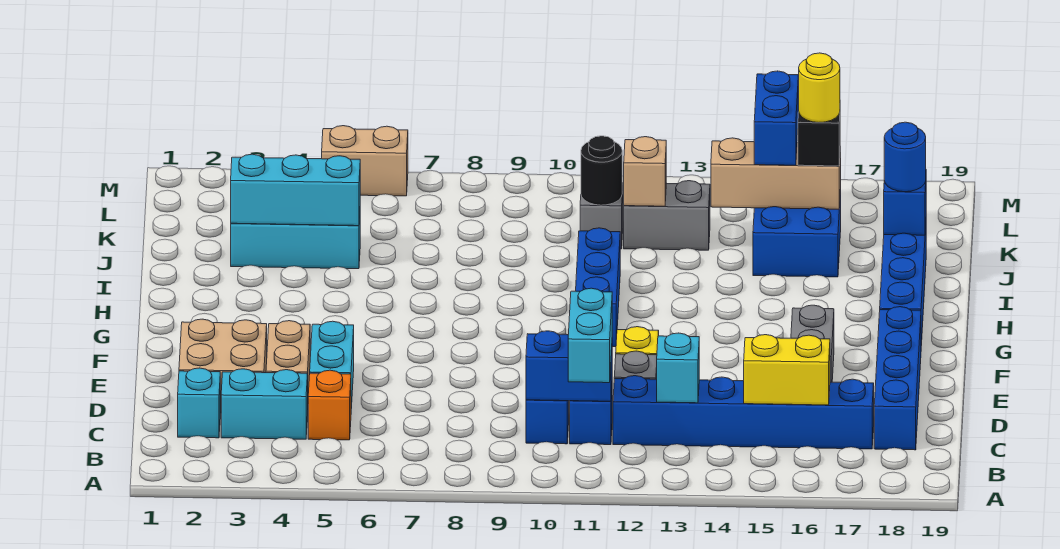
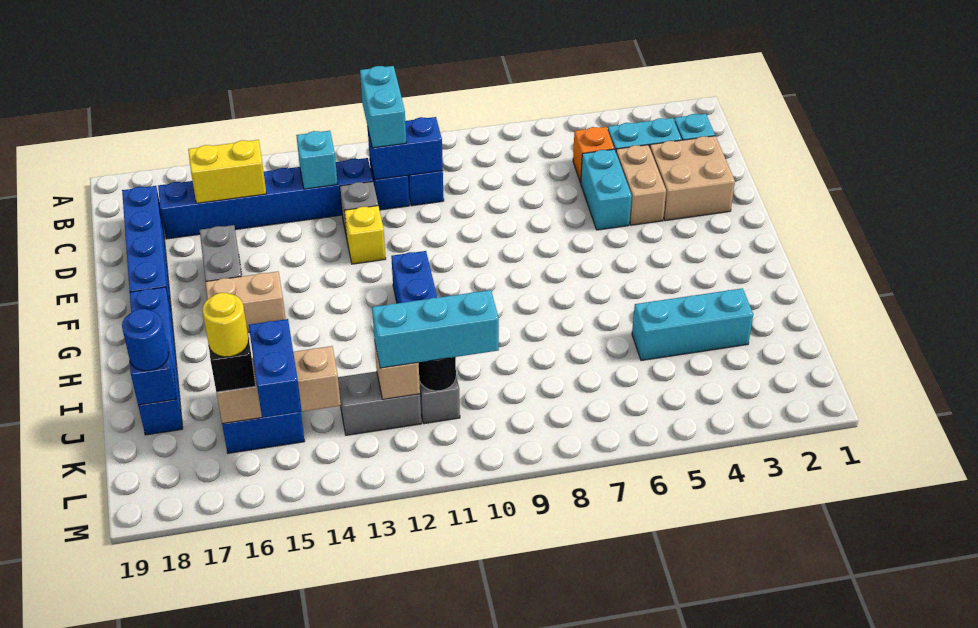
cyan brick J3:J5 level 2 -> cyan brick K10:K12 level 3
tan brick M5:M6 level 1 -> tan brick G15:G16 level 1

